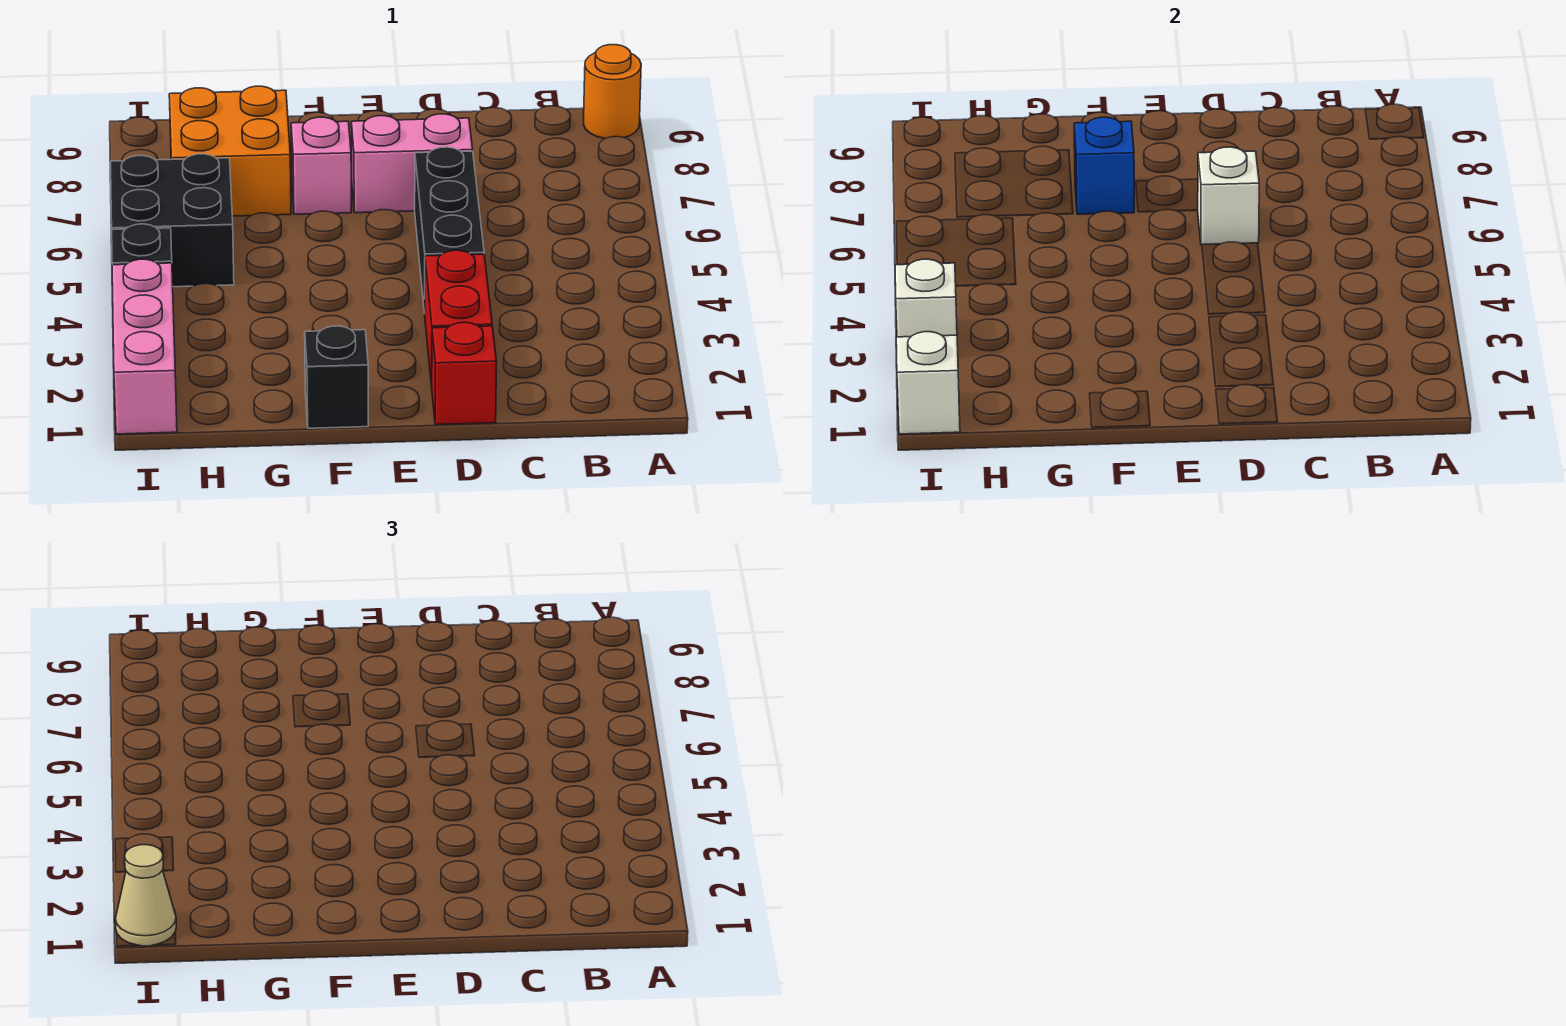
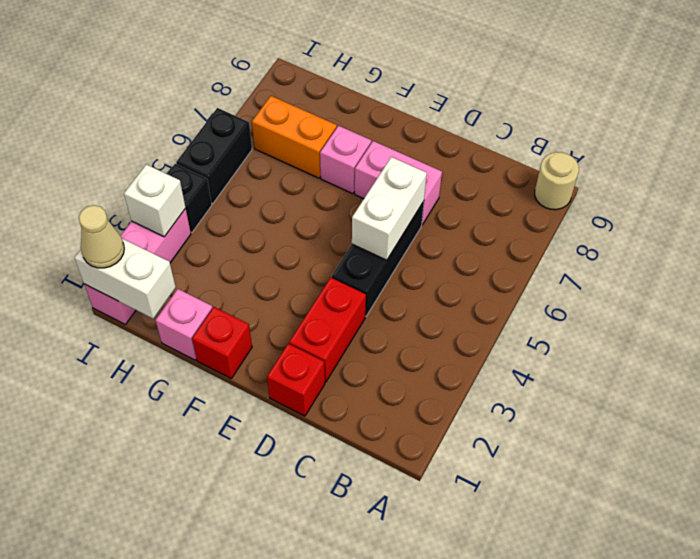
orange round brick A9 level 1 -> tan round brick A9 level 1
white brick D6 level 2 -> white brick D5:D6 level 2
black brick F1 level 1 -> red brick F1 level 1
blue brick F7 level 2 -> none
none -> pink brick G1 level 1
orange brick G7:H8 level 1 -> orange brick G7:H7 level 1
black brick H5:I6 level 1 -> black brick I5:I6 level 1
white brick I1 level 2 -> white brick H1:I1 level 2

